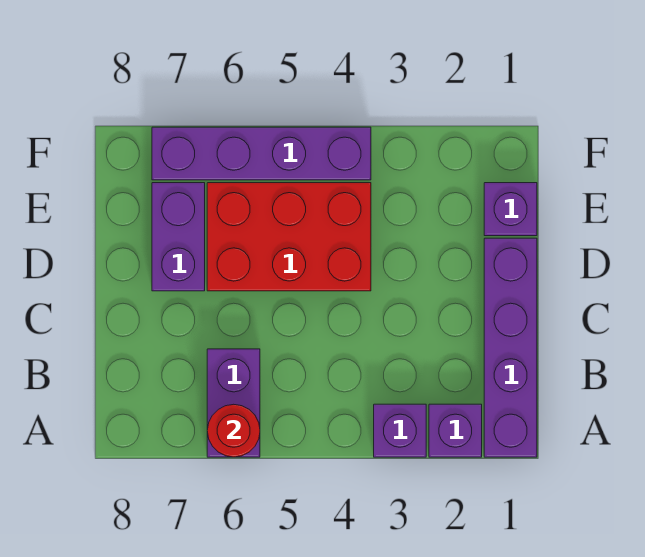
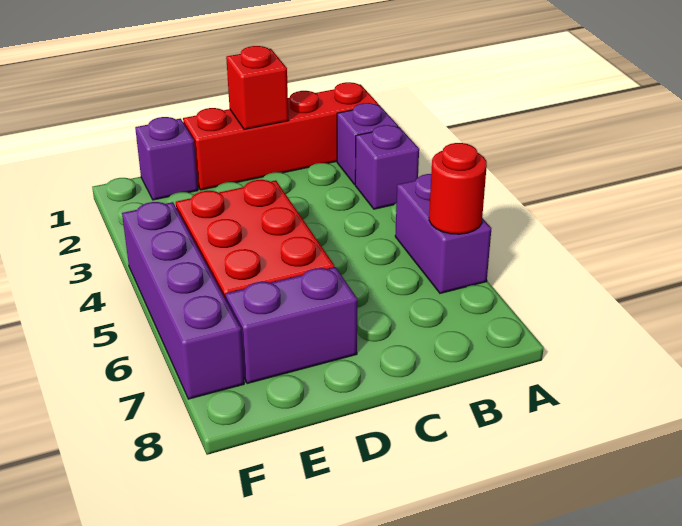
purple brick A1:D1 level 1 -> red brick A1:D1 level 1
purple brick A6:B6 level 1 -> purple brick A5:A6 level 1
none -> red brick C1 level 2

